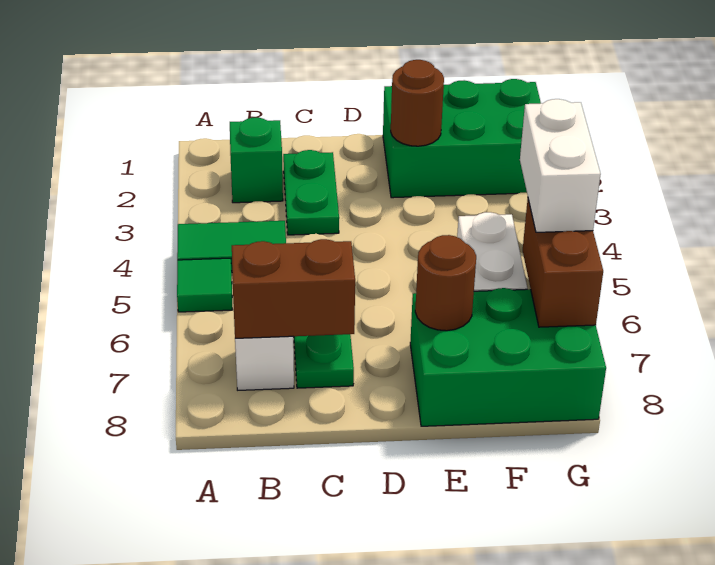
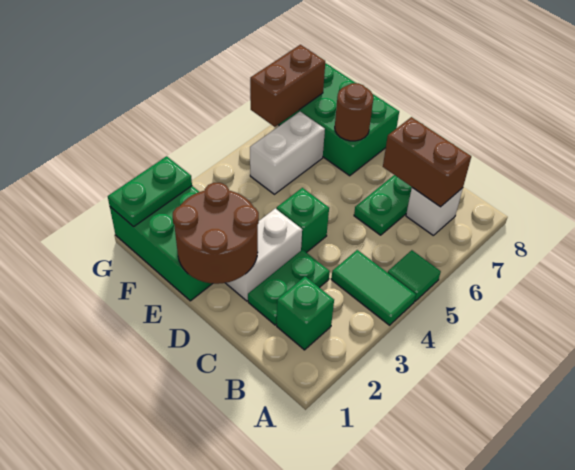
none -> green brick D4 level 1
brown round brick E2 level 2 -> brown round brick D1:E2 level 2
none -> green plate G1:G2 level 2
white brick G5:G6 level 3 -> white brick D2:D3 level 1

